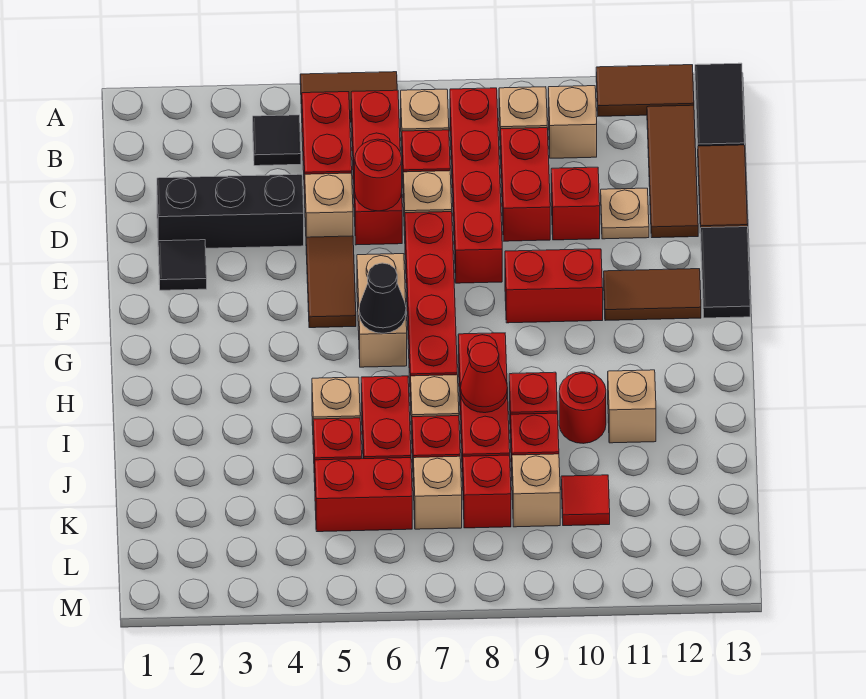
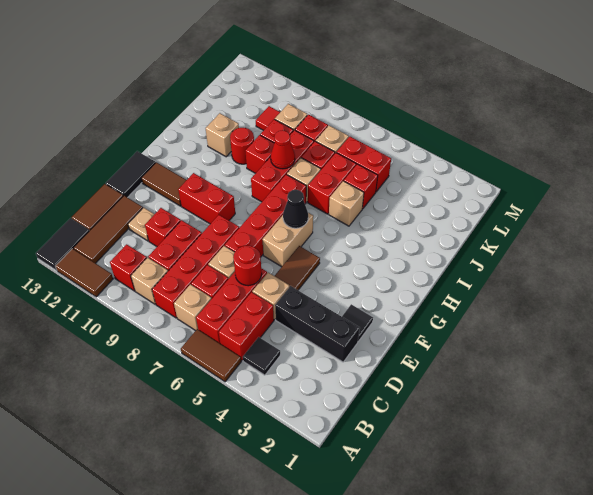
tan brick B10 level 1 -> red brick B10 level 1

